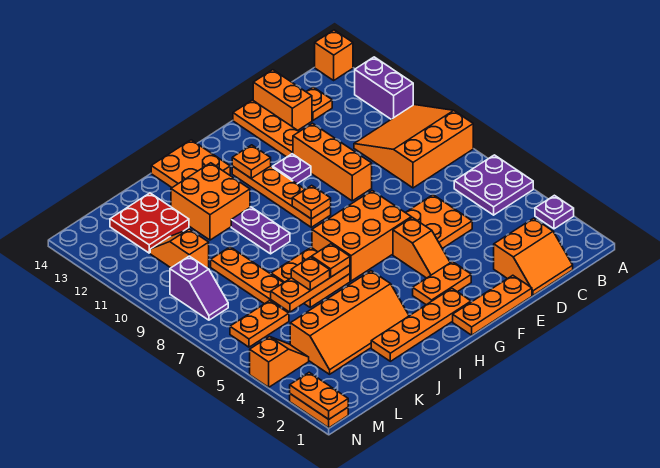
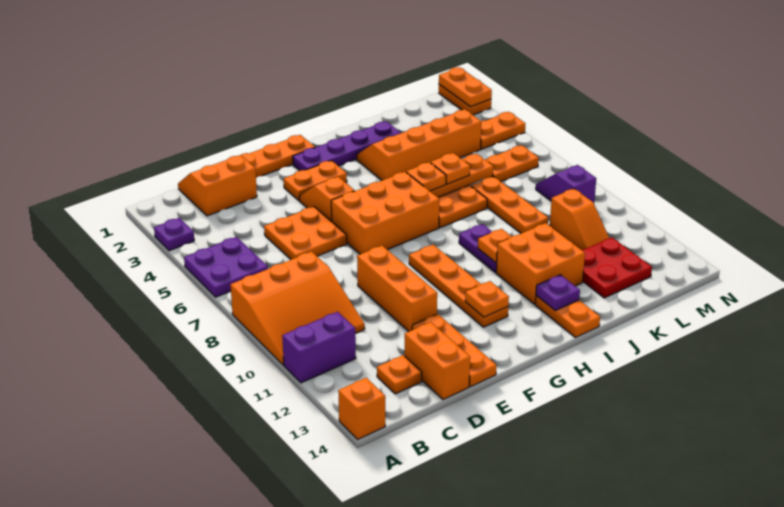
purple brick A11:A12 level 1 -> purple brick A11:B11 level 1
purple plate F11 level 1 -> purple plate I13 level 2
orange plate G2:J2 level 1 -> purple plate G2:J2 level 1
orange plate G9 level 2 -> orange plate I10 level 2
orange plate H13:I14 level 1 -> orange plate I13:I14 level 1
orange slope M4:N4 level 1 top N -> orange plate M4:N4 level 1

